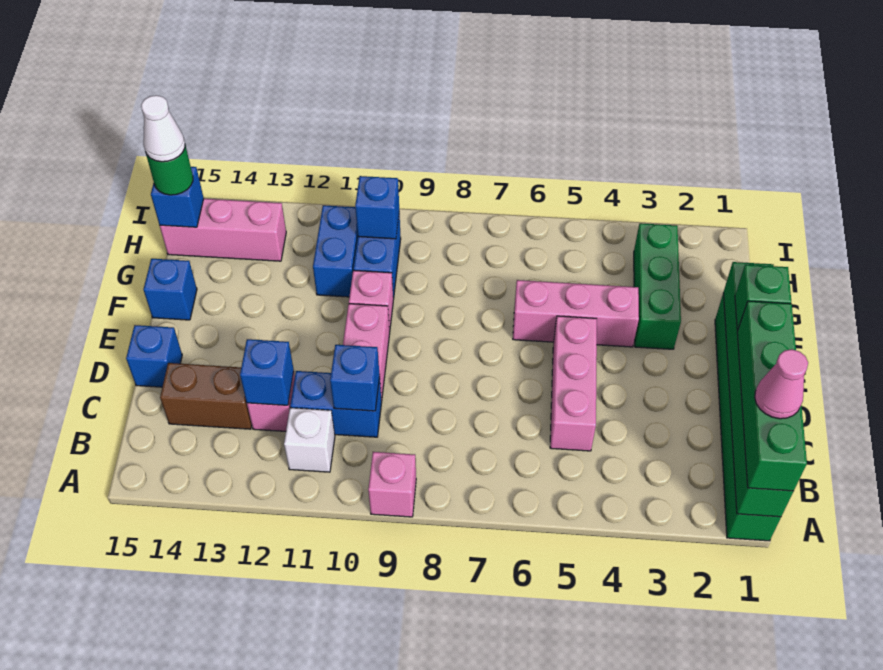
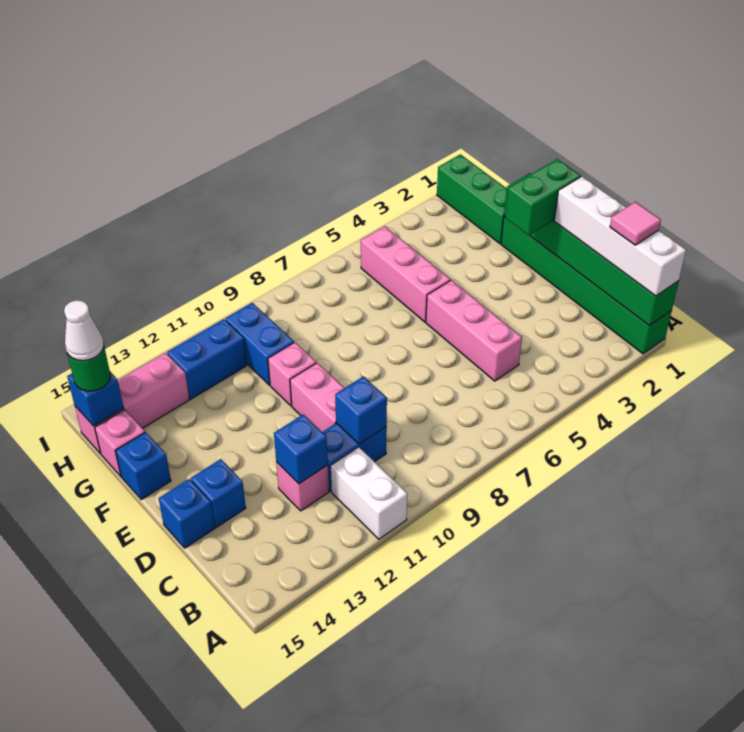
green brick A1:D1 level 3 -> white brick A1:D1 level 3
pink brick A9 level 1 -> pink brick G15 level 1
pink cone B1 level 4 -> pink tile B1 level 4
white brick B11 level 1 -> white brick A11:B11 level 1
brown brick C13:C14 level 1 -> none
green brick E1 level 3 -> green brick E1:E2 level 3
green brick F3:H3 level 1 -> green brick G1:I1 level 1
pink brick F4:F6 level 1 -> pink brick F5:H5 level 1
blue brick G11:H11 level 1 -> blue brick H11:H12 level 1
blue brick H10 level 2 -> blue brick D14 level 1

